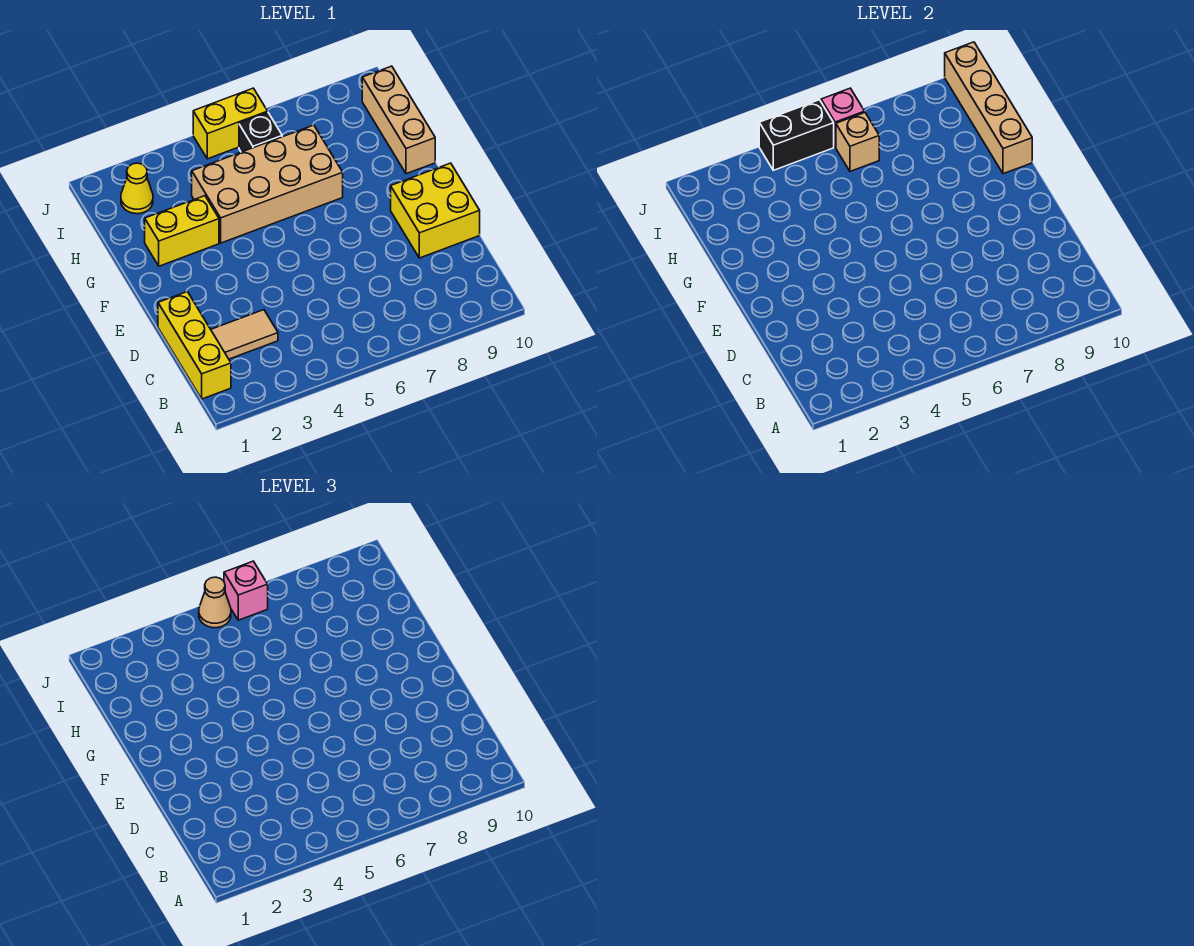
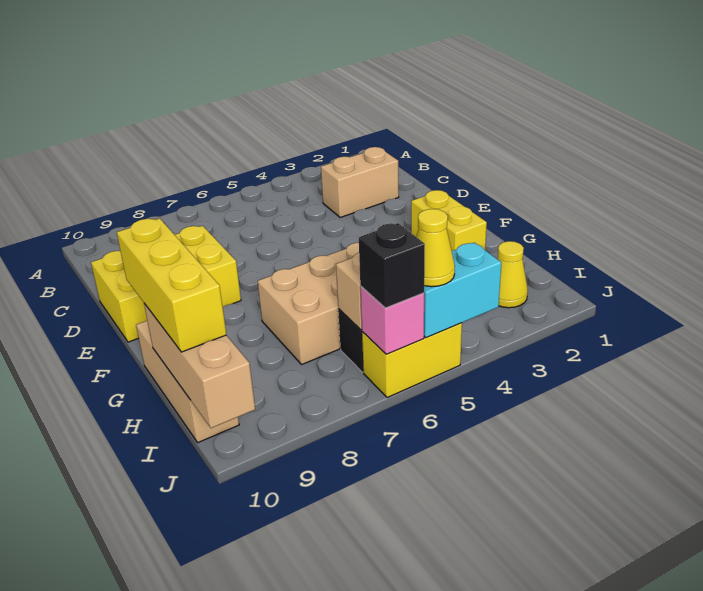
yellow brick B1:D1 level 1 -> yellow brick G10:I10 level 3
tan tile C2:C3 level 1 -> tan brick C2:C3 level 1
yellow brick D9:E10 level 1 -> yellow brick D8:E10 level 1
yellow brick G2:G3 level 1 -> yellow brick F2:G2 level 1
tan brick G10:J10 level 2 -> tan brick H10:J10 level 2
black brick J4:J5 level 2 -> cyan brick J4:J5 level 2
tan cone J5 level 3 -> yellow cone J5 level 3
pink brick J6 level 3 -> black brick J6 level 3

